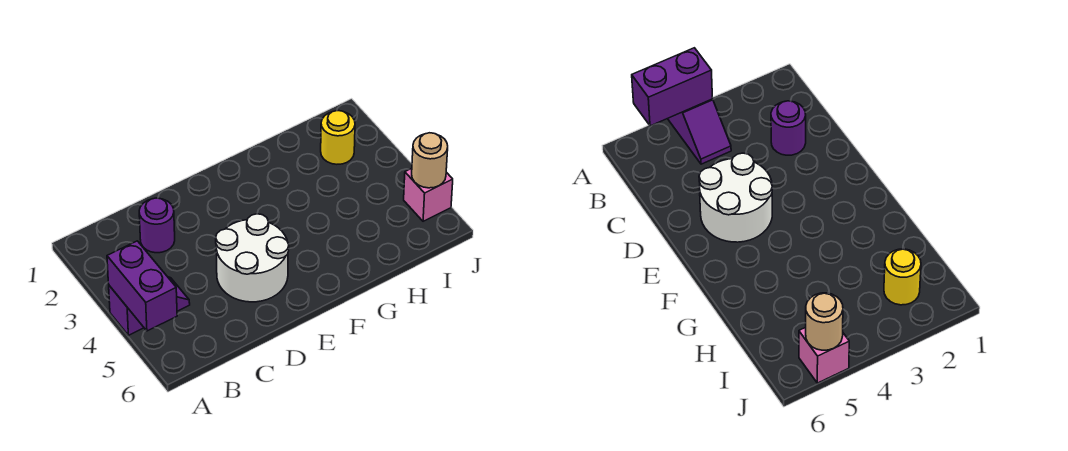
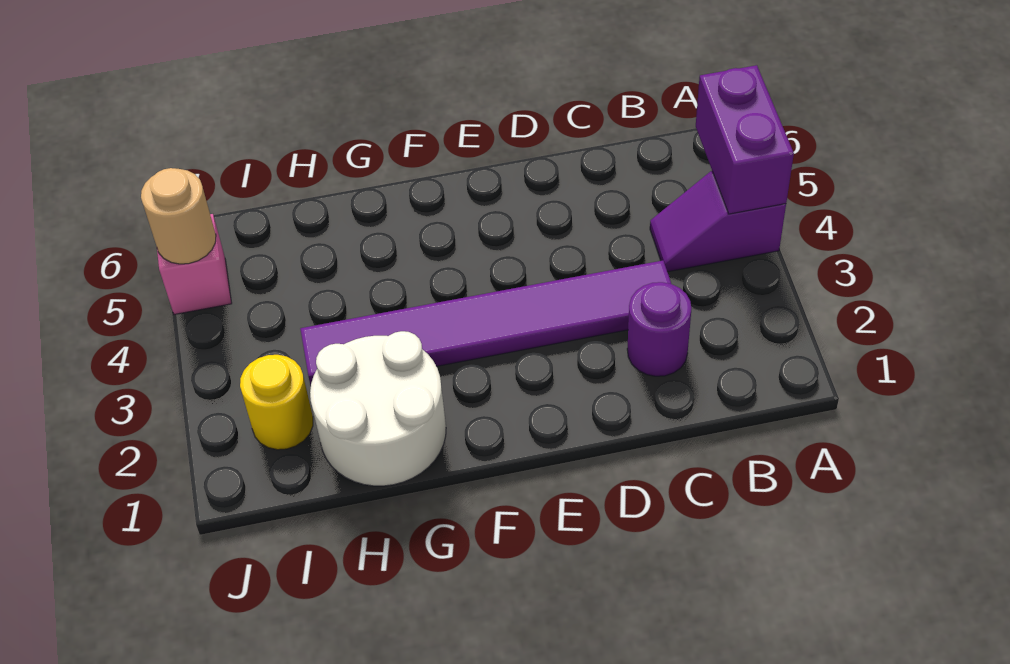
none -> purple tile C3:H3 level 1
white round brick D4:E5 level 1 -> white round brick G1:H2 level 1

